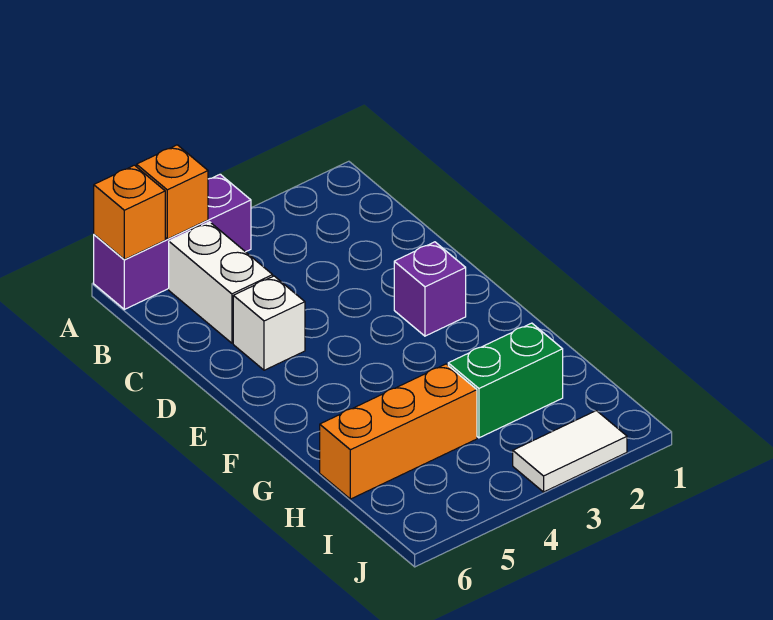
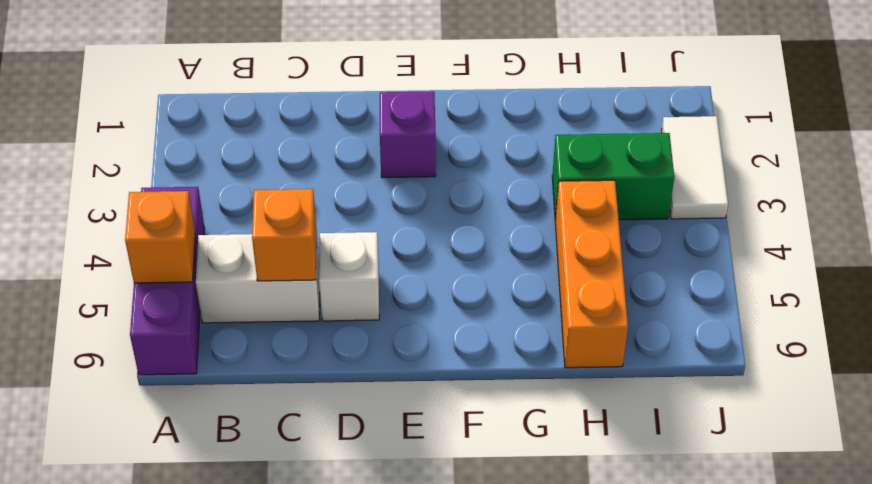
orange brick A6 level 2 -> orange brick C5 level 2
green brick H2:H3 level 1 -> green brick H3:I3 level 1

